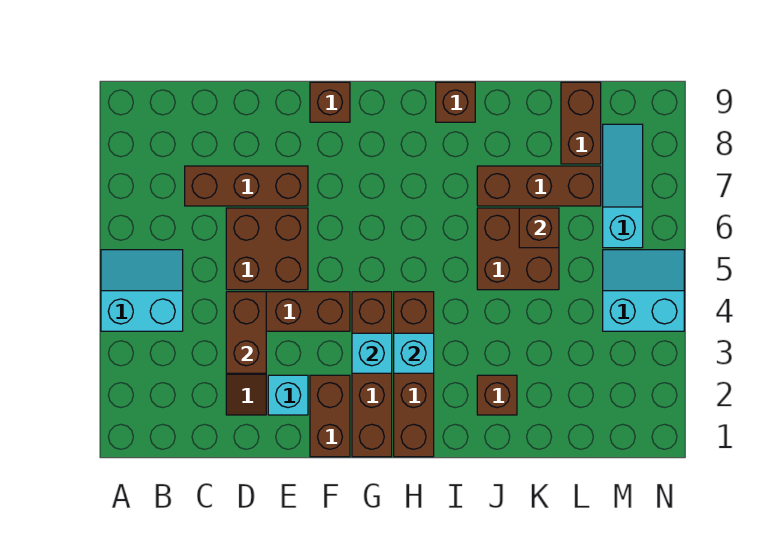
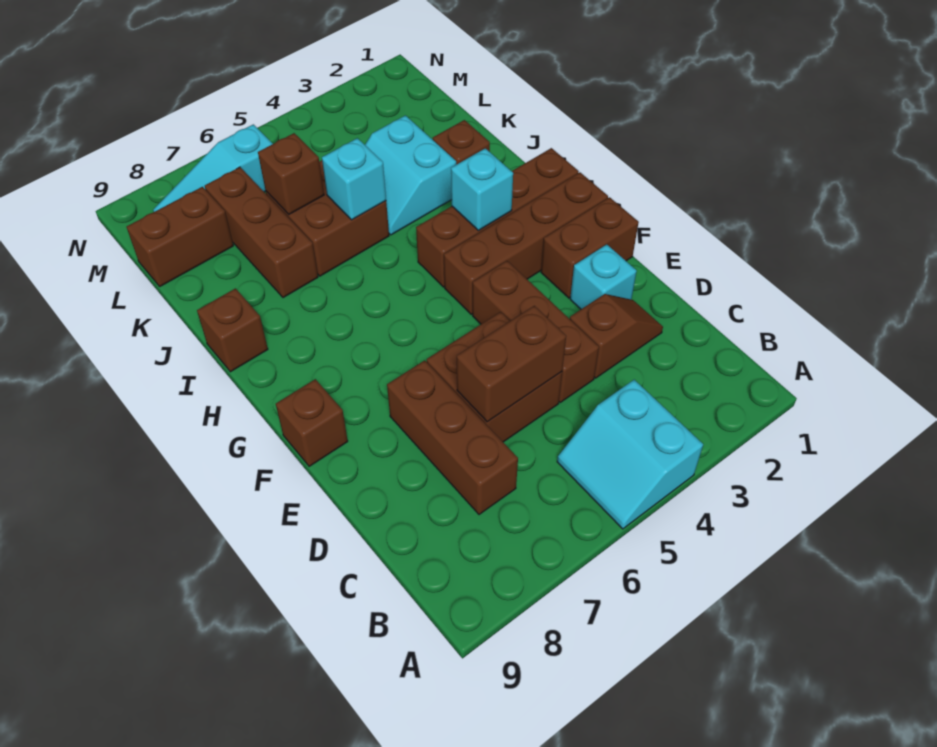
brown brick D3:D4 level 2 -> brown brick D5:D6 level 2
cyan brick G3 level 2 -> cyan brick J5 level 2
cyan slope M4:N5 level 1 top 4 -> cyan slope J3:K4 level 1 top 3

